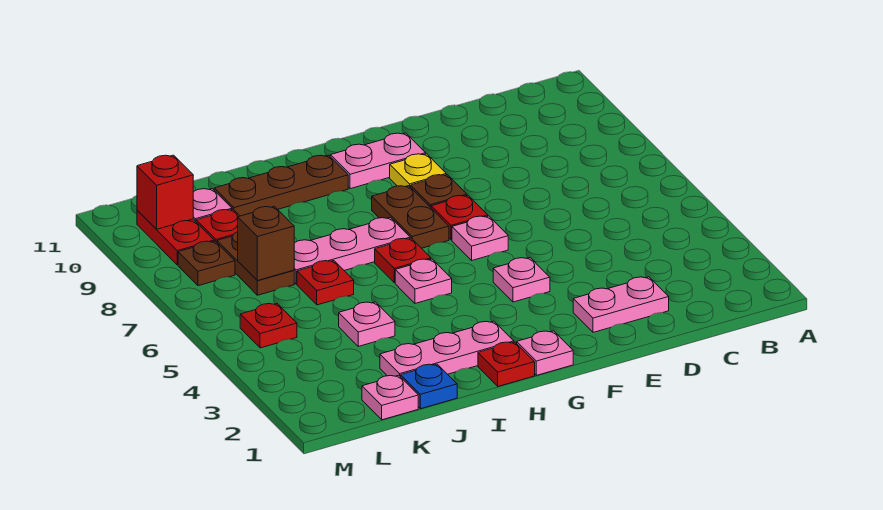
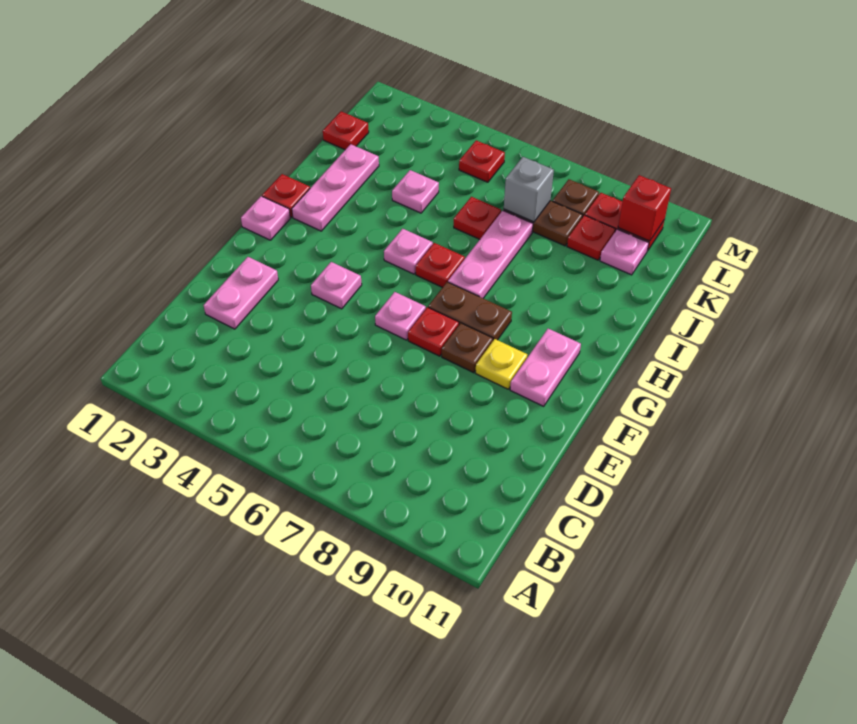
brown plate H10:J10 level 1 -> none
blue plate J1 level 1 -> none
pink plate K1 level 1 -> red plate K1 level 1
brown brick K7 level 2 -> grey brick K7 level 2

